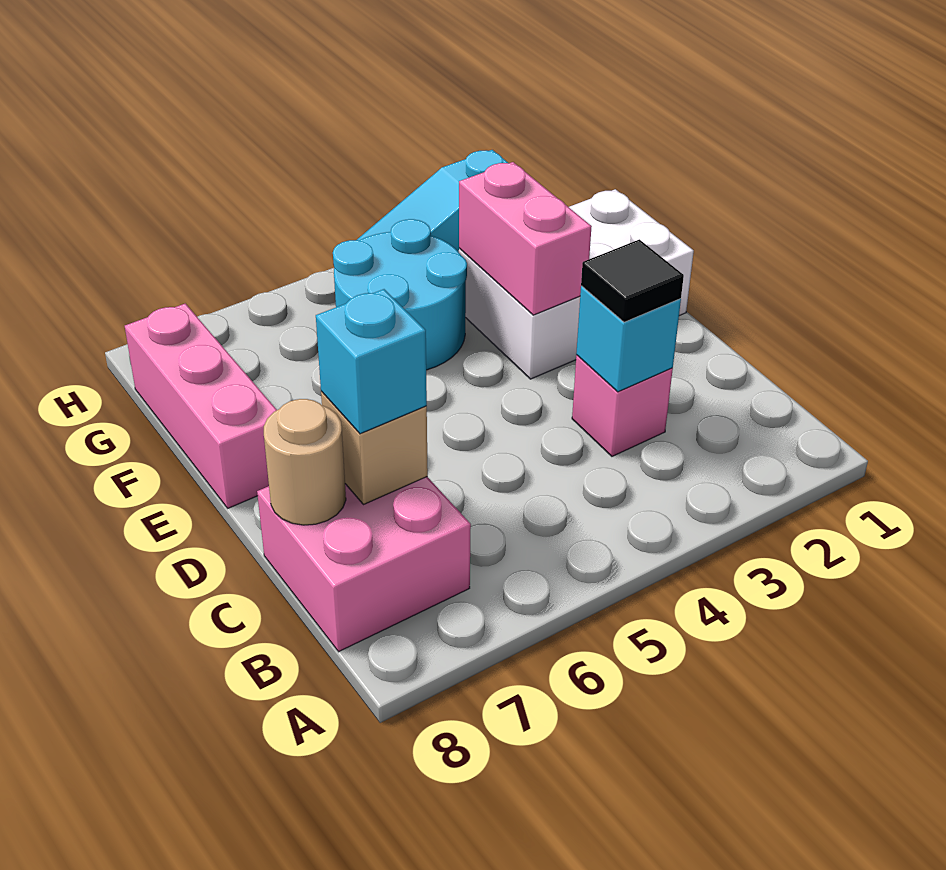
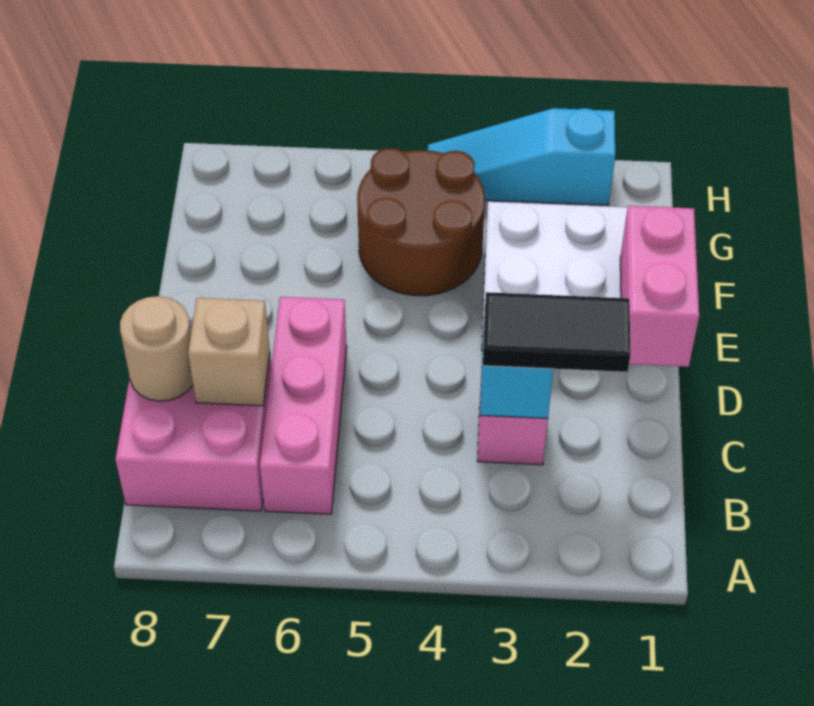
black tile C3 level 3 -> black tile C2:C3 level 3
cyan brick C7 level 3 -> none
pink brick E3:F3 level 2 -> pink brick D1:E1 level 2
pink brick E8:G8 level 1 -> pink brick B6:D6 level 1
cyan round brick F4:G5 level 1 -> brown round brick F4:G5 level 1

